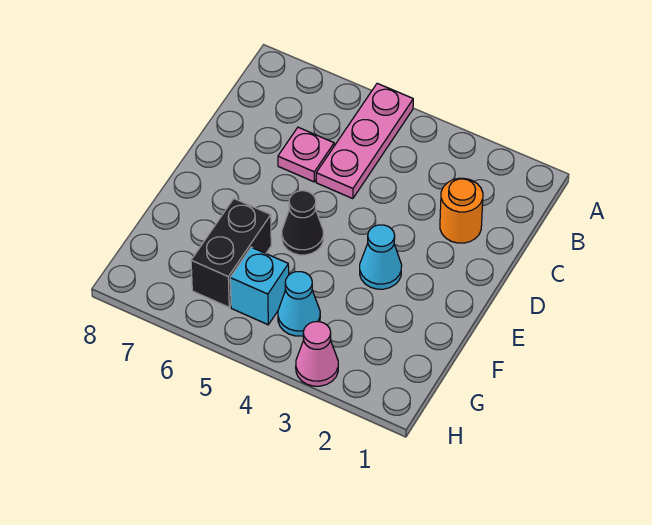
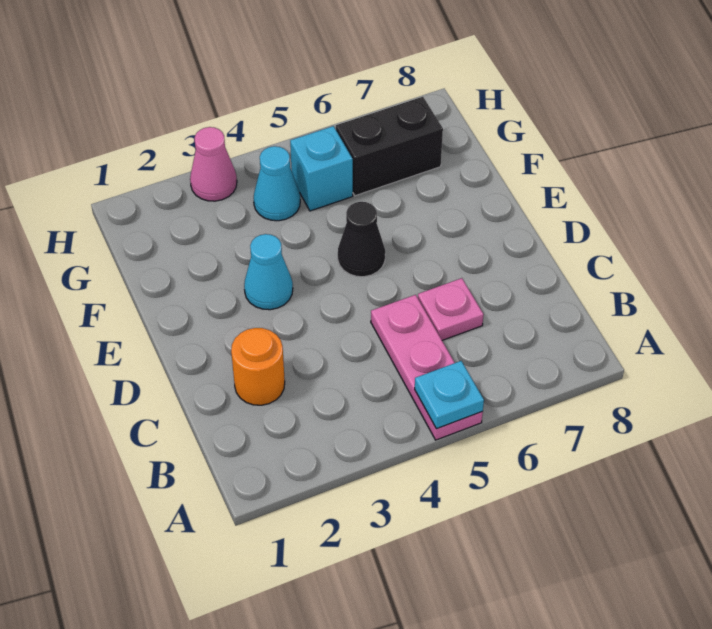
none -> cyan plate A5 level 2
black brick F6:G6 level 1 -> black brick G6:G7 level 1

